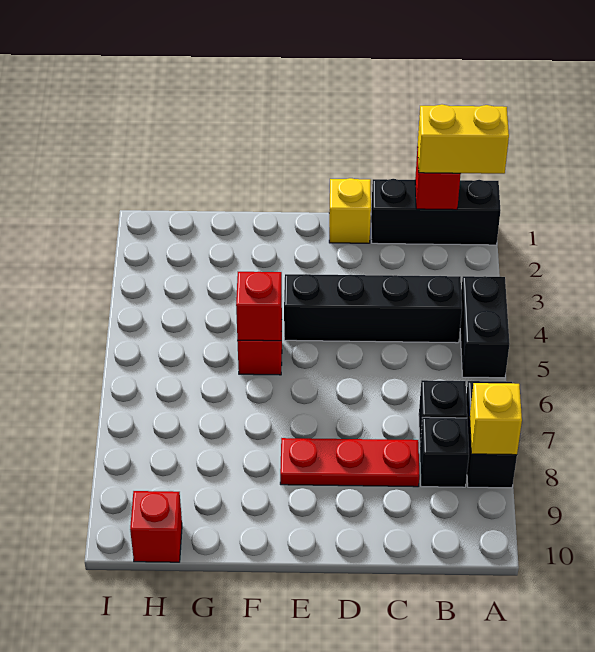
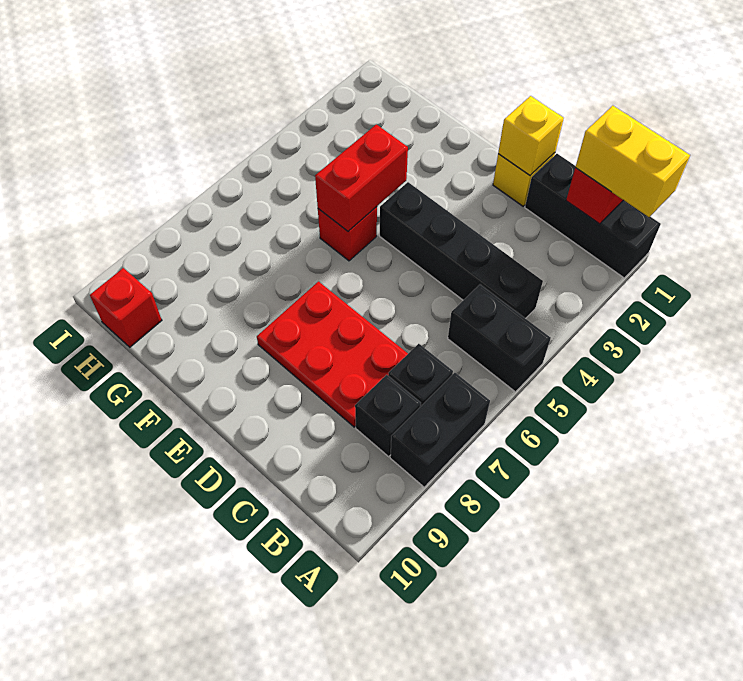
black brick A4:A5 level 1 -> black brick A5:B5 level 1
yellow brick A8 level 2 -> yellow brick D1 level 2
red plate C8:E8 level 1 -> red plate C7:E8 level 1
red brick F5 level 2 -> red brick F4:F5 level 2

